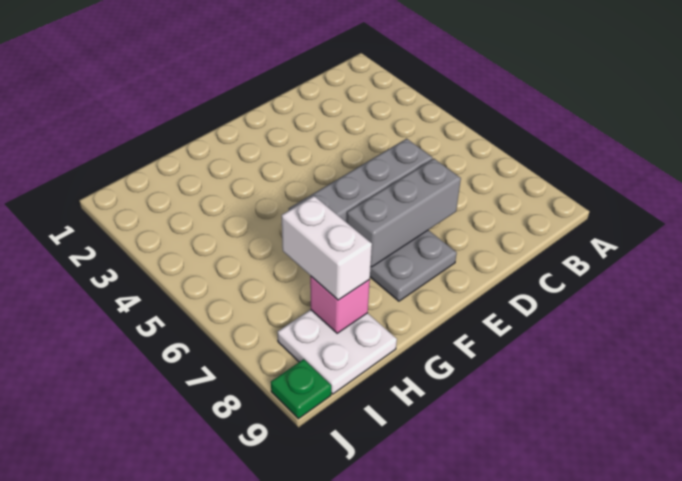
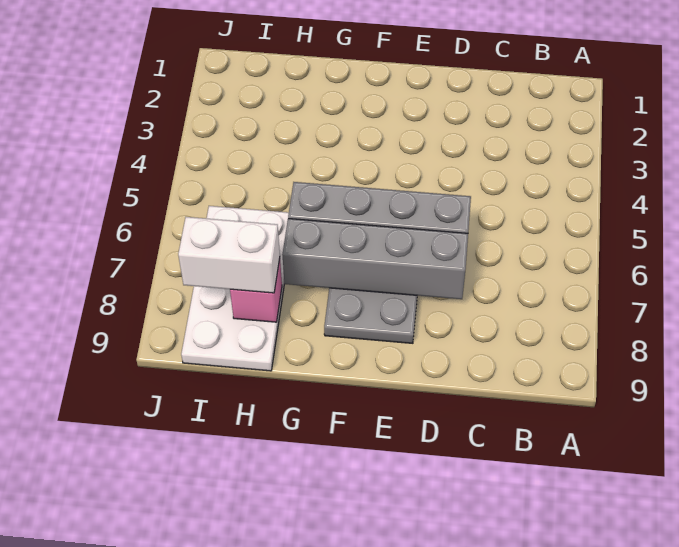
grey brick D7:F7 level 2 -> grey brick D7:G7 level 2
white brick H7:H8 level 3 -> white brick H8:I8 level 3
white plate H8:I9 level 1 -> white plate H6:I9 level 1
green plate J9 level 1 -> none

